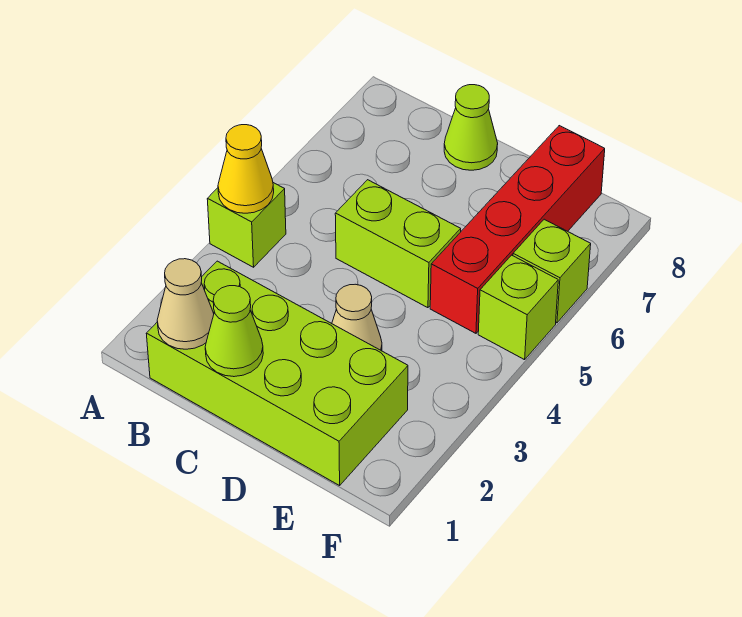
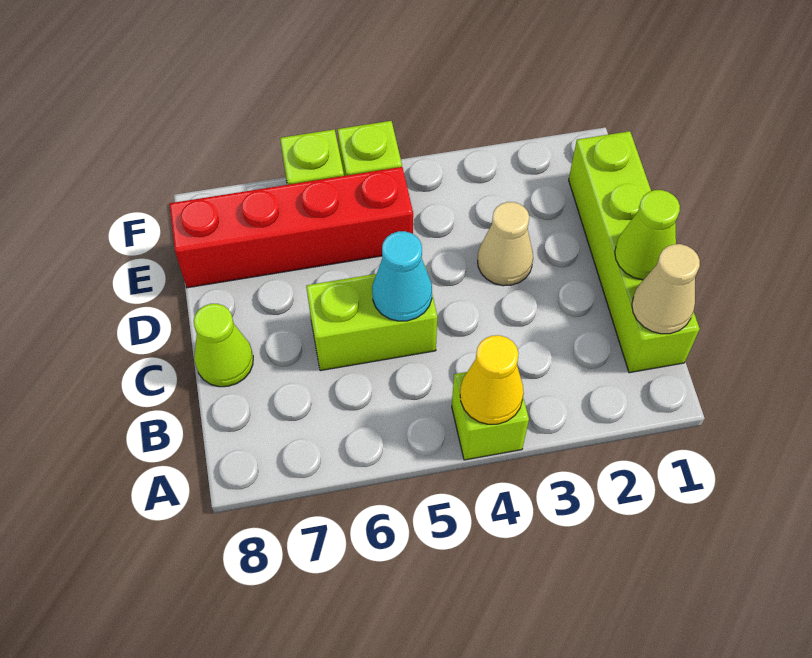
lime brick B1:E2 level 1 -> lime brick B1:E1 level 1
lime brick C5:D5 level 1 -> lime brick C5:C6 level 1
none -> cyan cone C5 level 2

